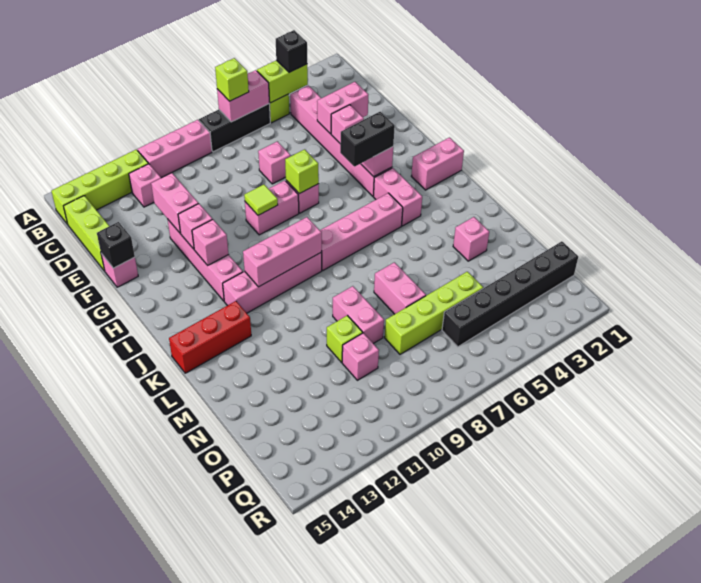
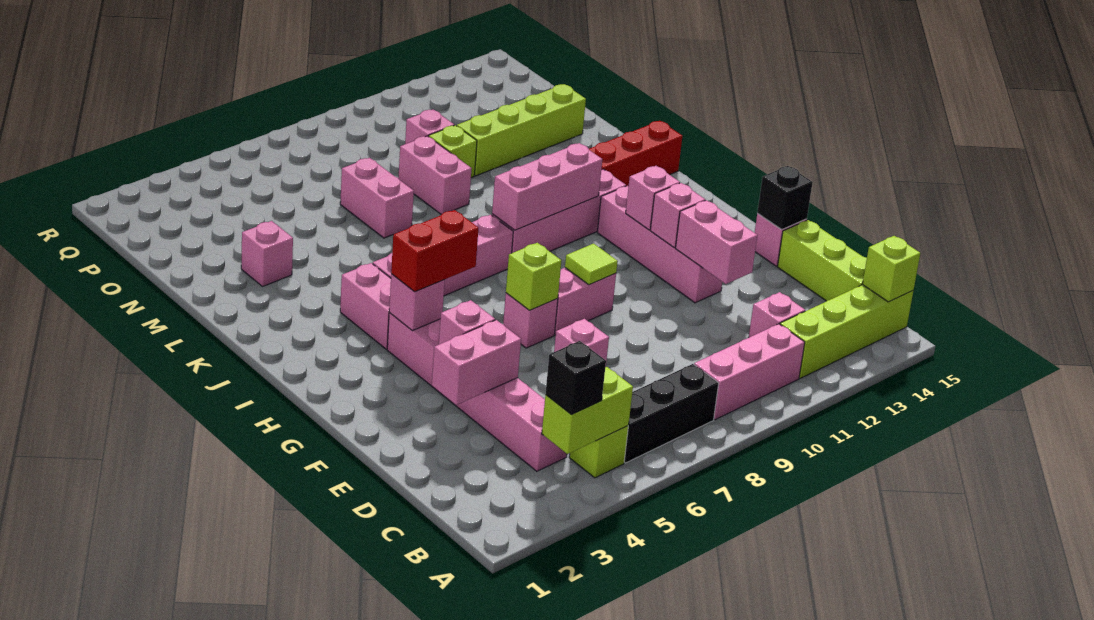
pink brick B6:B7 level 2 -> none
lime brick B7 level 3 -> lime brick B15 level 2
black brick H4:H5 level 3 -> red brick H4:H5 level 3
pink brick I1:I2 level 1 -> none
lime brick O5:O8 level 1 -> lime brick N11:N14 level 1
black brick P1:P6 level 1 -> none

